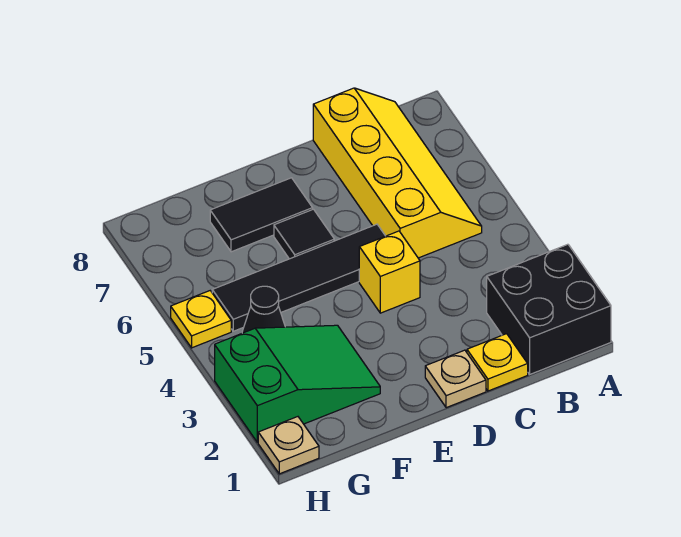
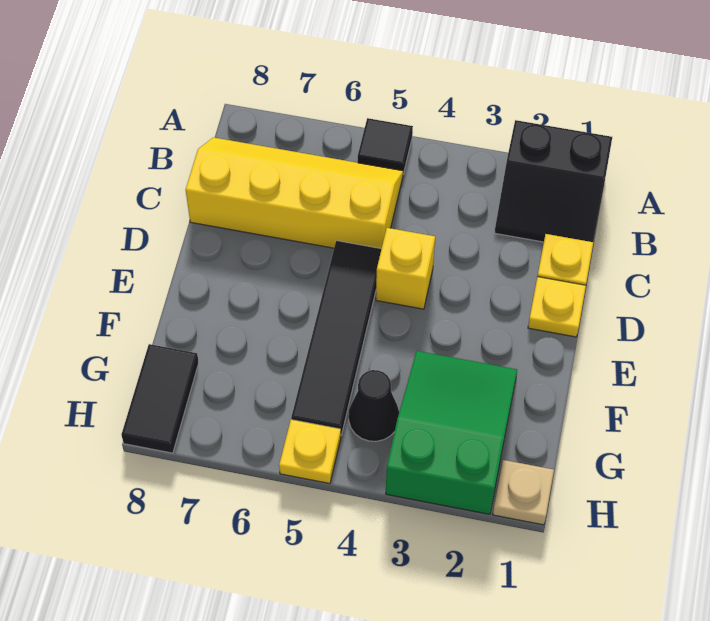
black brick A1:B2 level 1 -> black slope A1:B2 level 1 top A
tan plate D1 level 1 -> yellow plate D1 level 1
black tile E6 level 1 -> black tile A5 level 1
black tile E7:F7 level 1 -> black tile G8:H8 level 1

